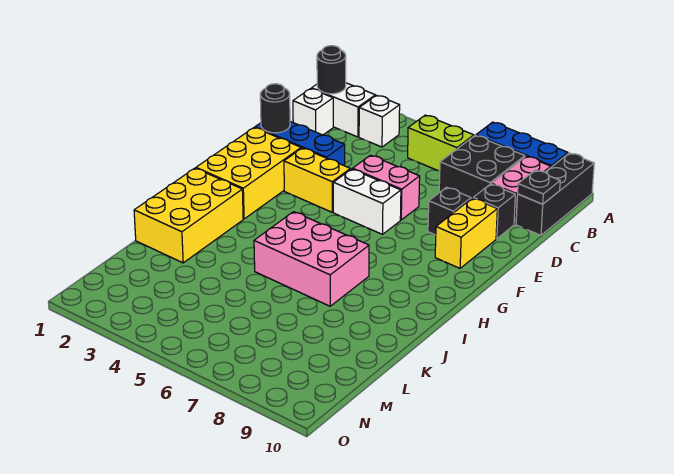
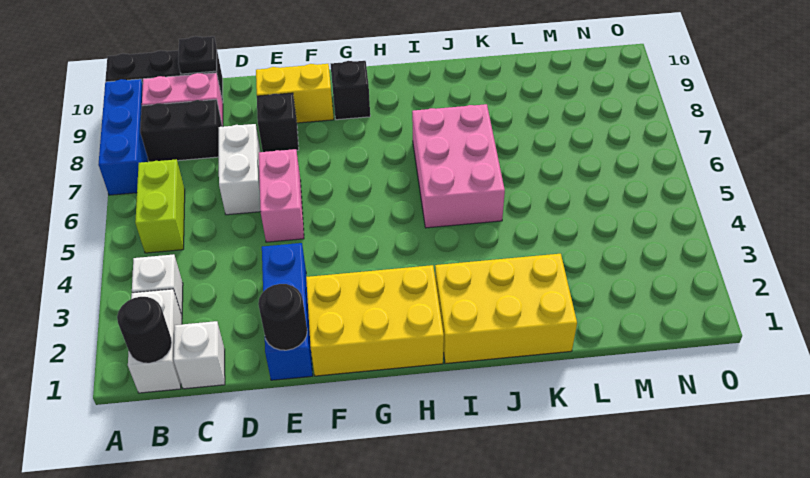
black brick B7:C8 level 1 -> black brick B8:C8 level 1
black brick D9 level 1 -> black brick G9 level 1
yellow brick F3:F4 level 1 -> none
white brick F5:F6 level 1 -> white brick D6:D7 level 1

